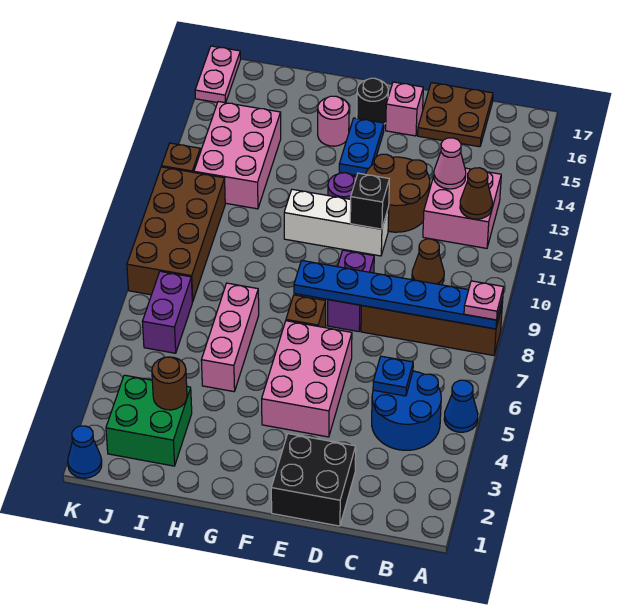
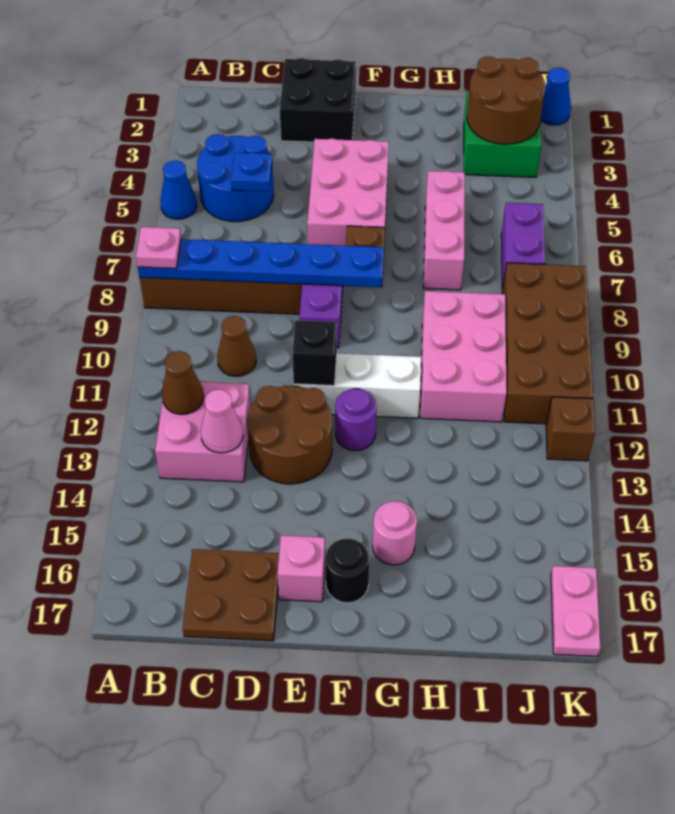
blue plate F14:F15 level 1 -> none
brown round brick I3 level 2 -> brown round brick I2:J3 level 2
pink brick I12:J14 level 1 -> pink brick H9:I11 level 1

